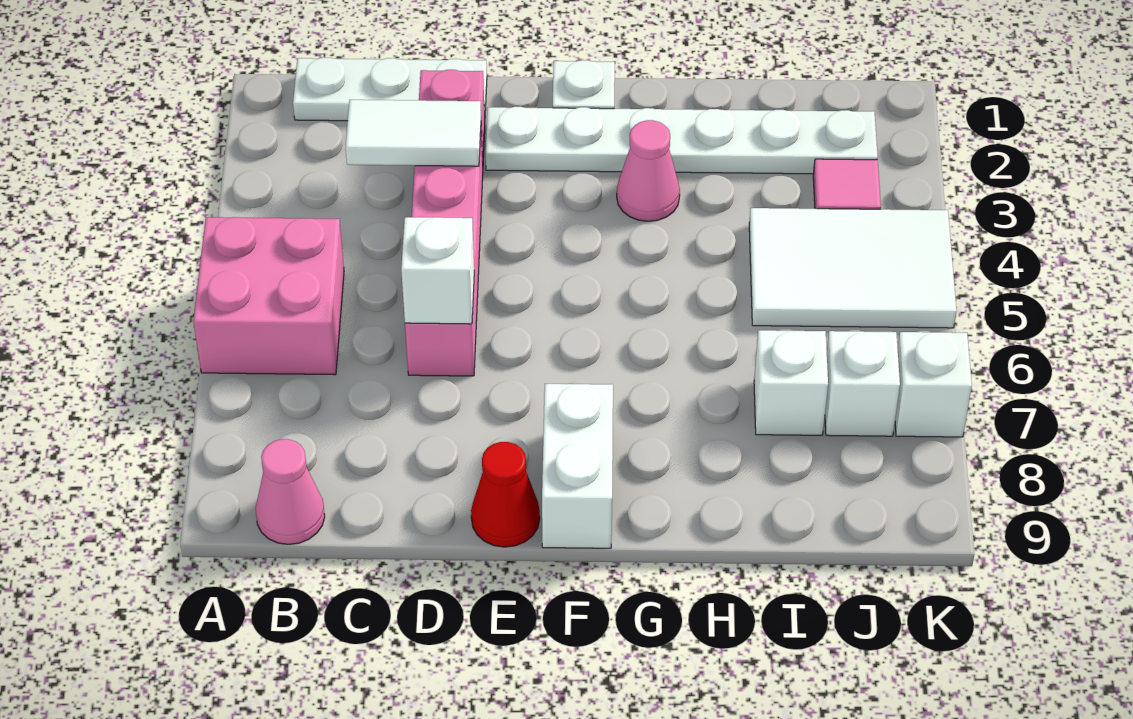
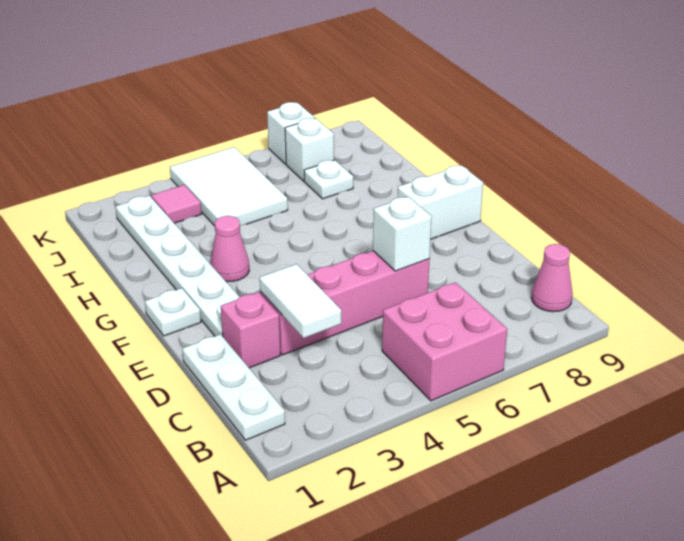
red cone E9 level 1 -> none
white brick I7 level 1 -> white plate I7 level 1

